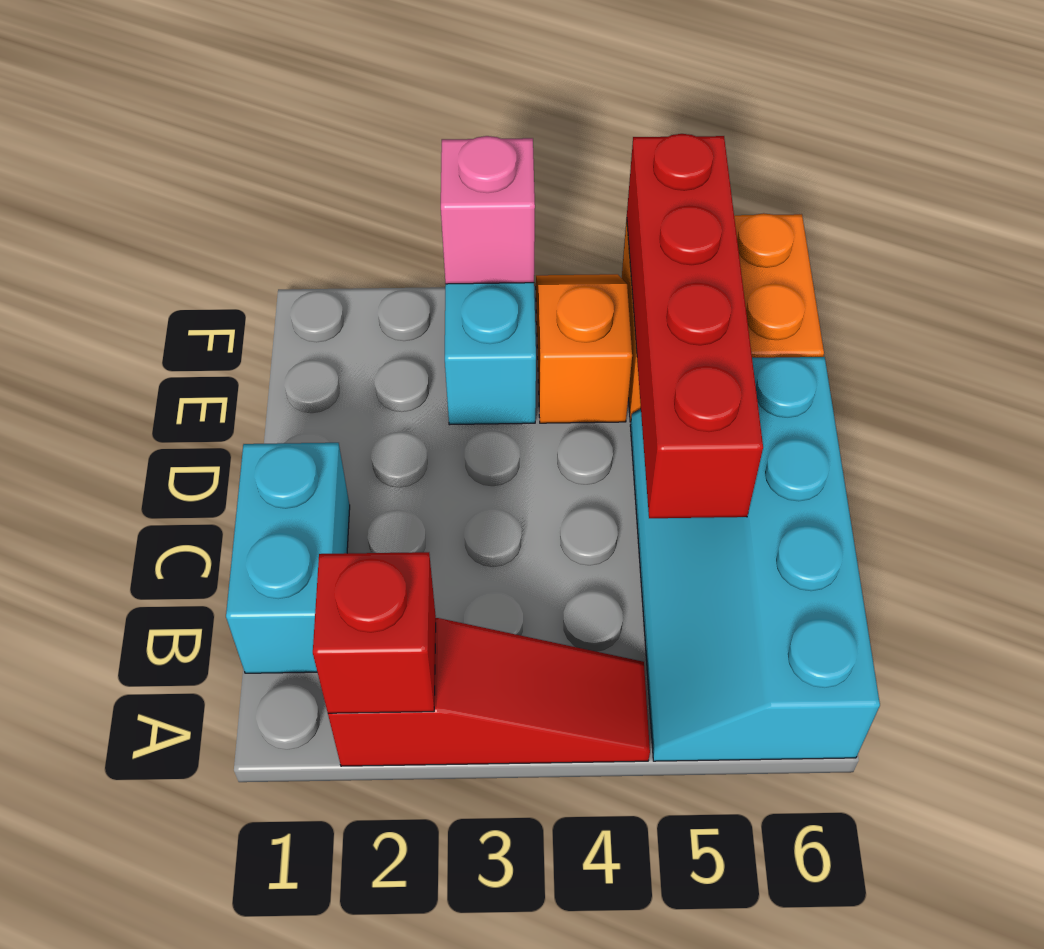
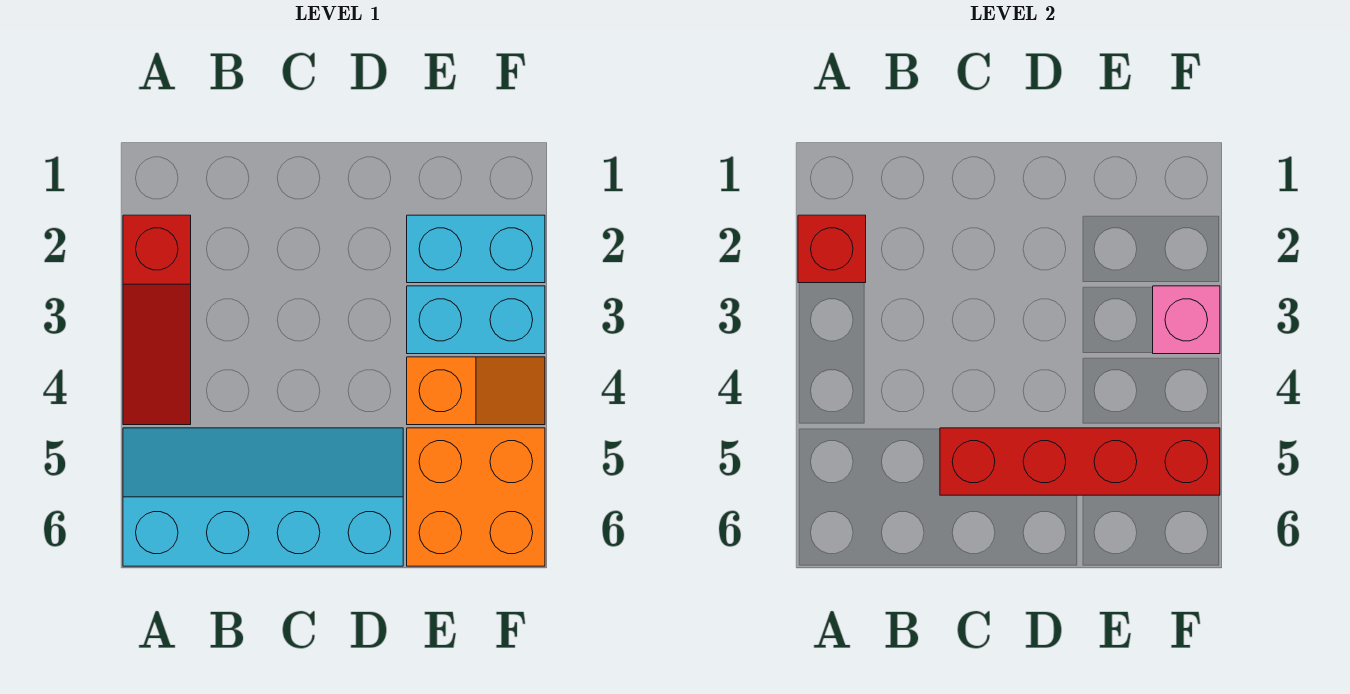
cyan brick B1:C1 level 1 -> cyan brick E2:F2 level 1

